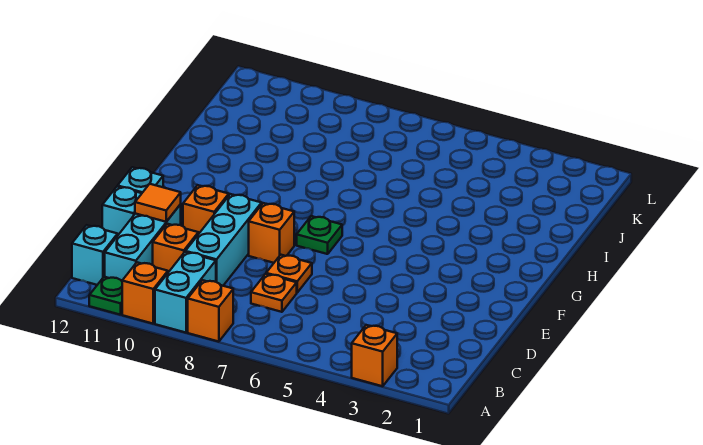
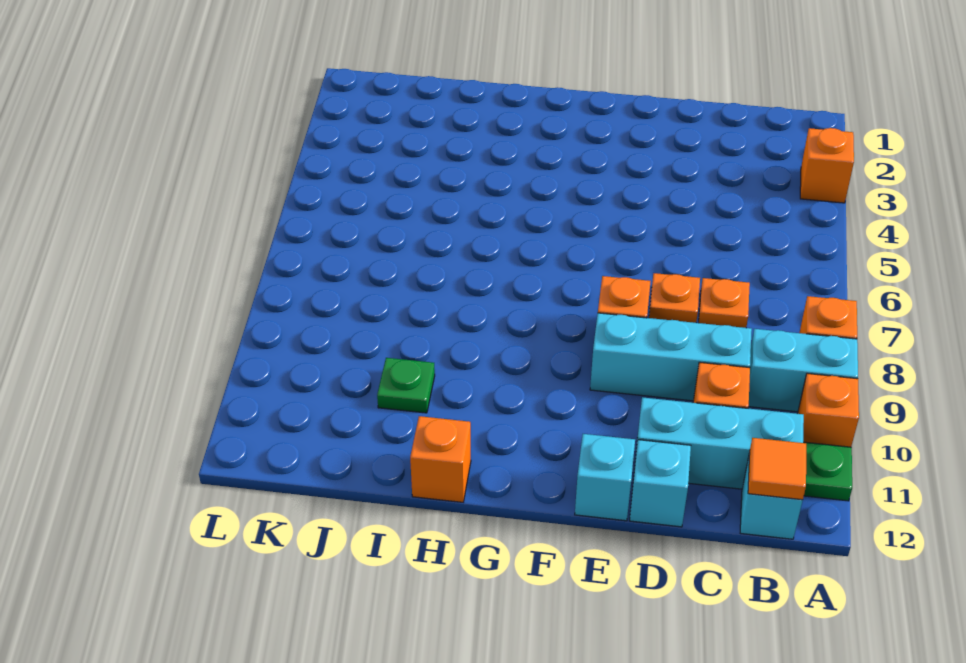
orange tile D11 level 2 -> orange tile B12 level 2
orange brick E10 level 1 -> orange brick H12 level 1
green plate F7 level 1 -> green plate I10 level 1

